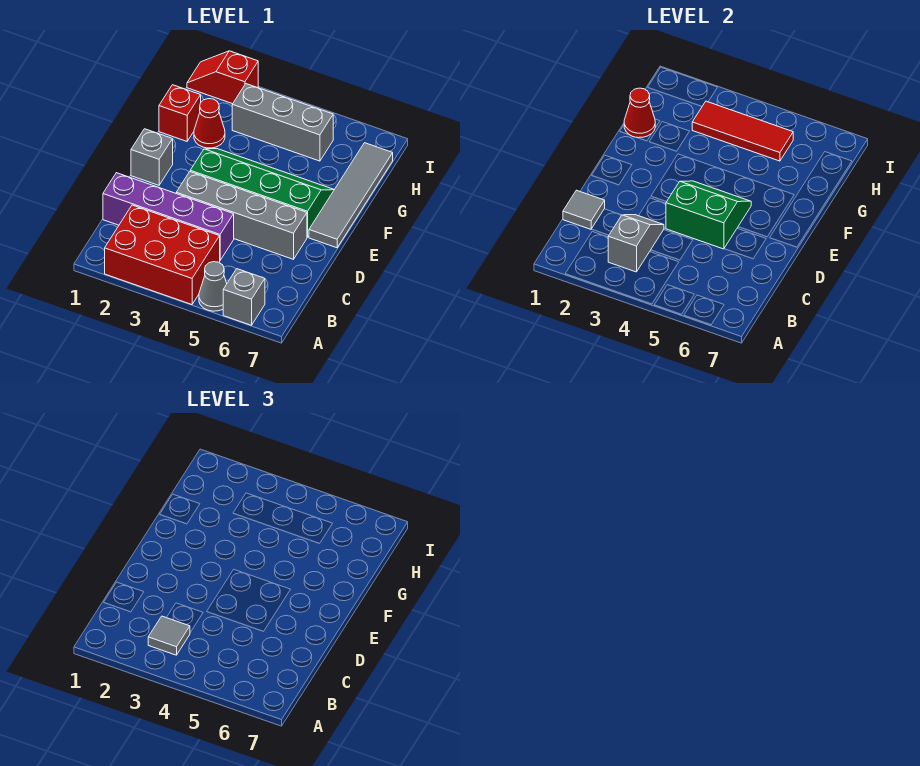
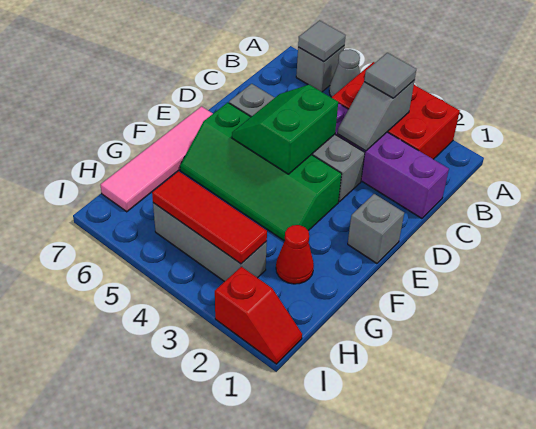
grey tile C1 level 2 -> grey tile A6 level 2
green slope D4:E5 level 2 top D -> green slope D4:E5 level 2 top 4
grey tile E7:H7 level 1 -> pink tile E7:H7 level 1
red brick G1 level 1 -> none
red cone G1 level 2 -> none

